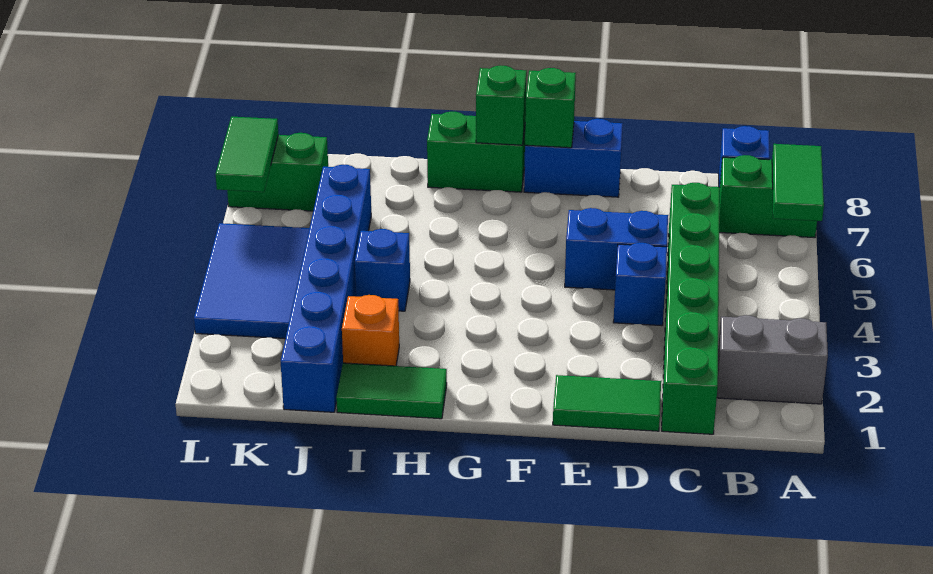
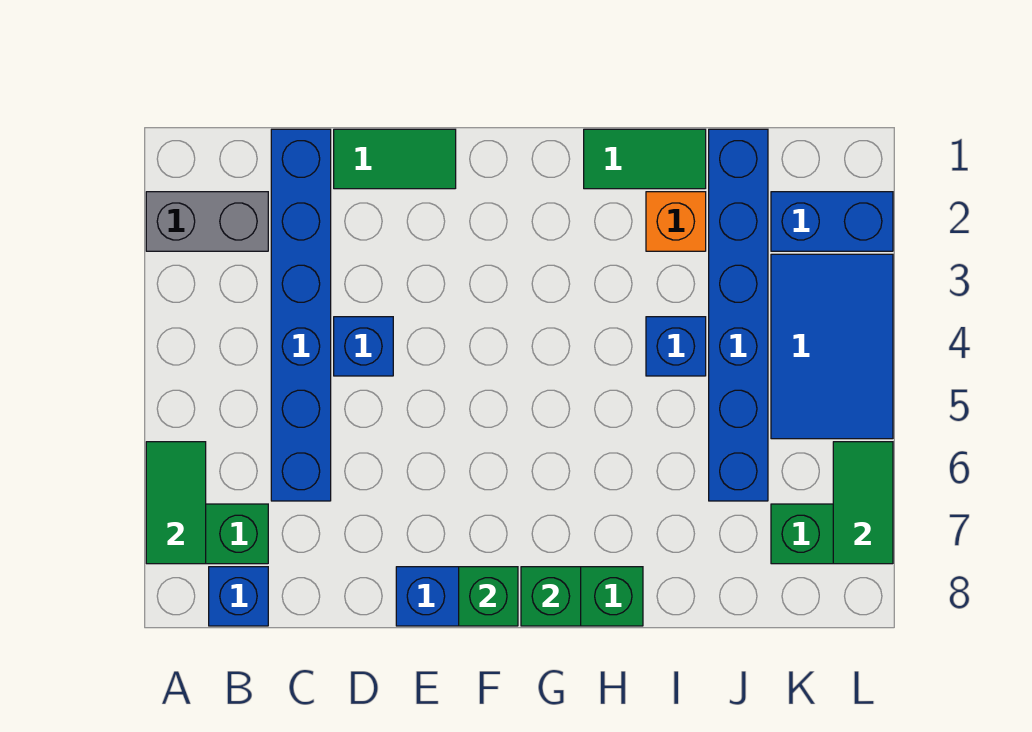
green brick C1:C6 level 1 -> blue brick C1:C6 level 1
blue brick D5:E5 level 1 -> blue brick K2:L2 level 1

